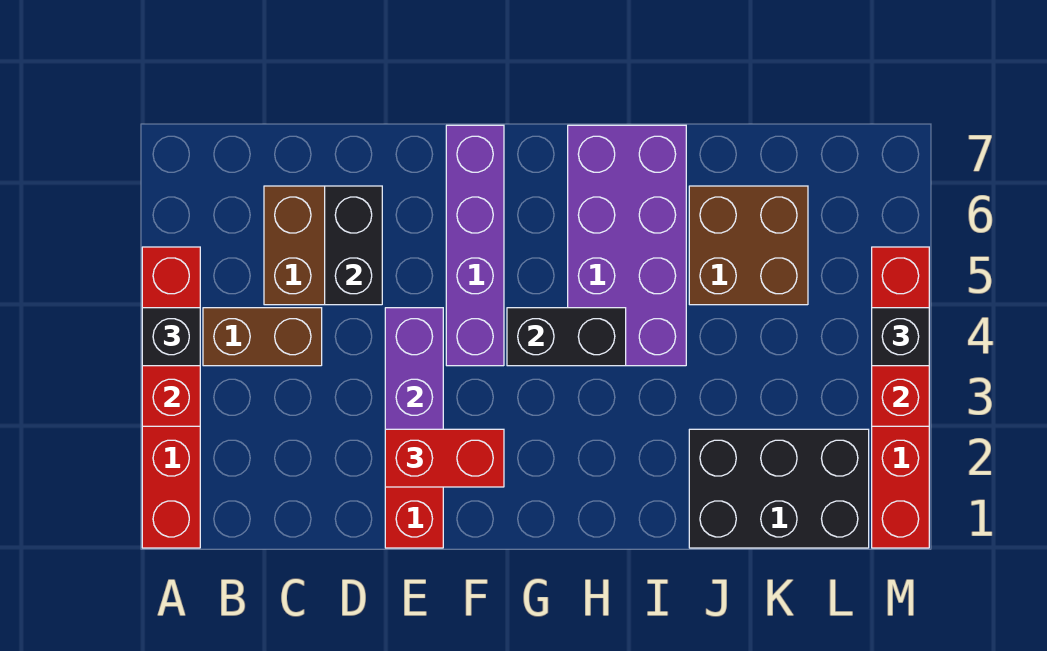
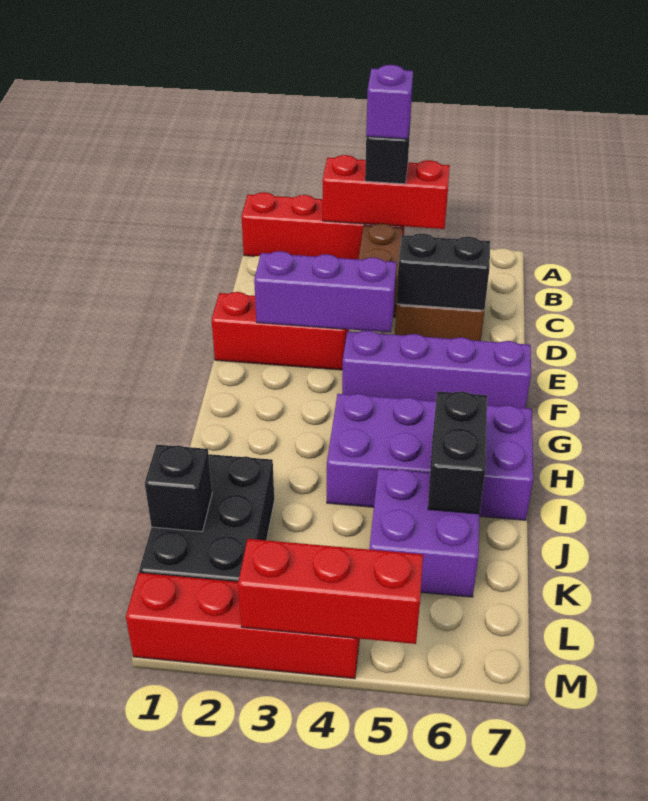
none -> purple brick A4 level 4
red brick E2:F2 level 3 -> none
black brick G4:H4 level 2 -> black brick I6:J6 level 2
brown brick J5:K6 level 1 -> purple brick J5:K6 level 1
black brick M4 level 3 -> black brick K1 level 2

